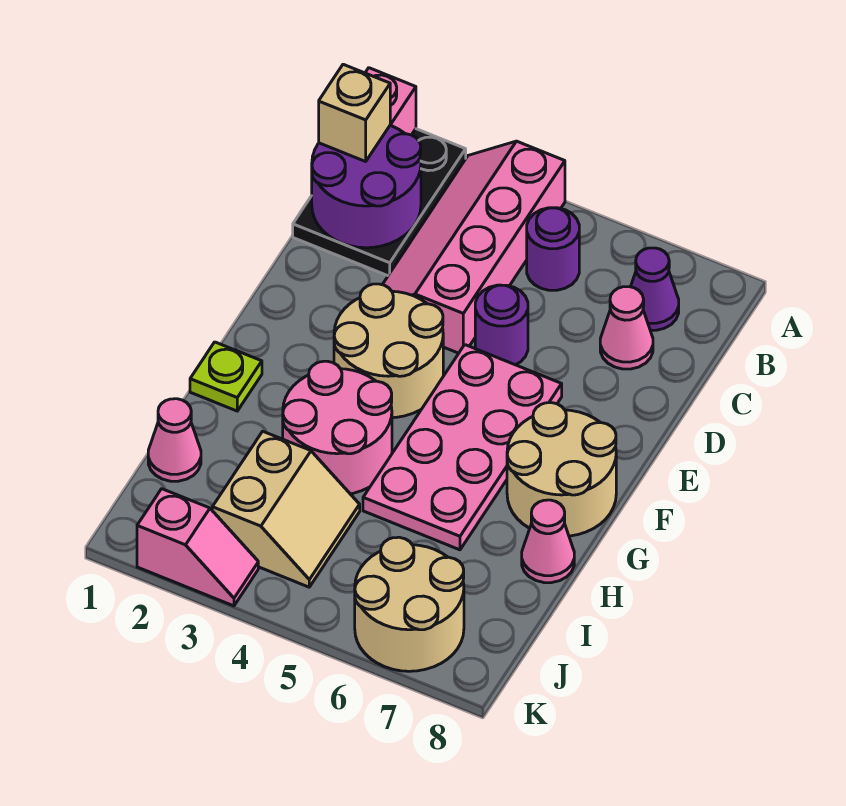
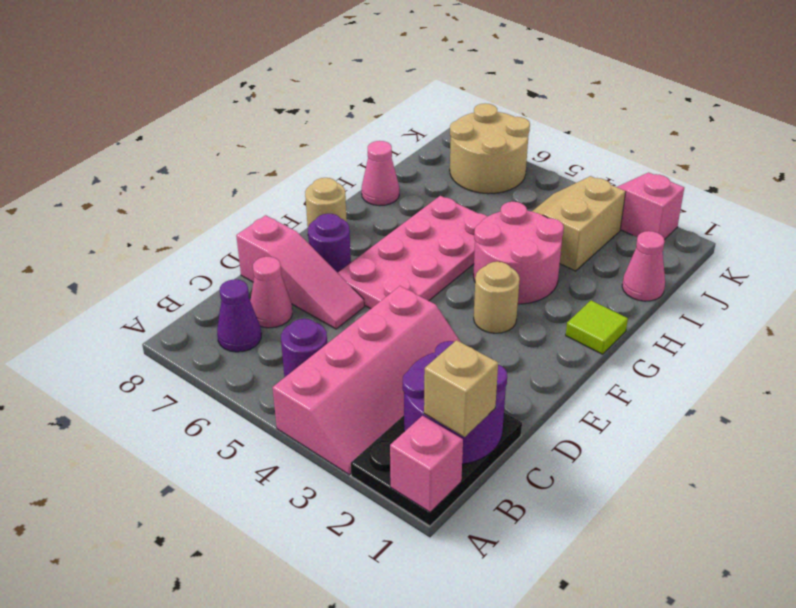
purple round brick D5 level 1 -> purple round brick E7 level 1
none -> pink slope D6:D8 level 1 top 8
tan round brick E3:F4 level 1 -> tan round brick F3 level 1
tan round brick F7:G8 level 1 -> tan round brick F8 level 1
lime plate G1 level 1 -> lime tile G1 level 1

